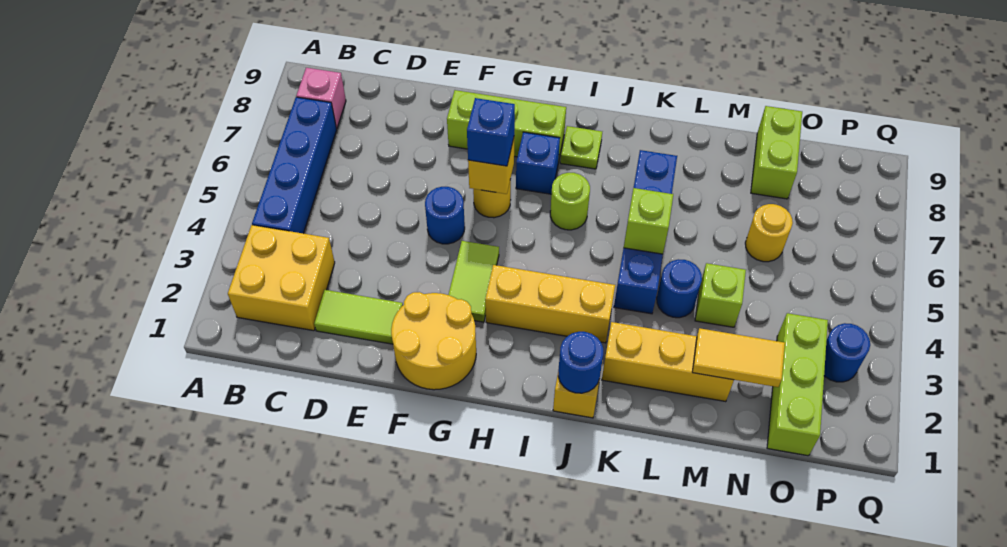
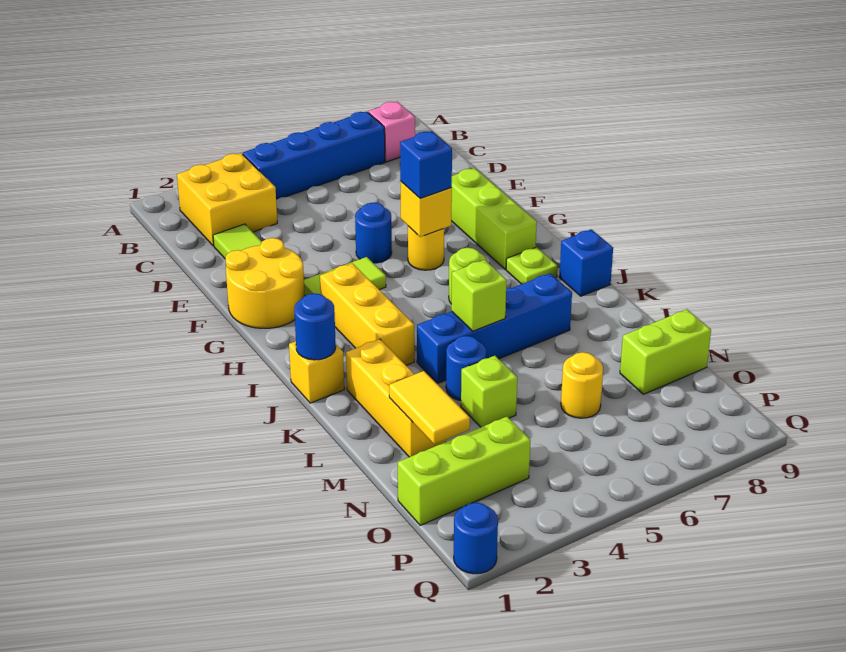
blue brick H7 level 1 -> blue brick J9 level 1
blue round brick P3 level 1 -> blue round brick Q1 level 1

